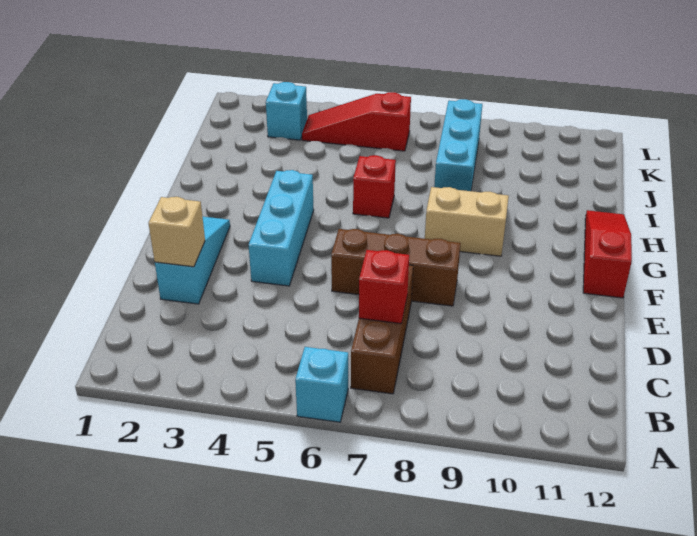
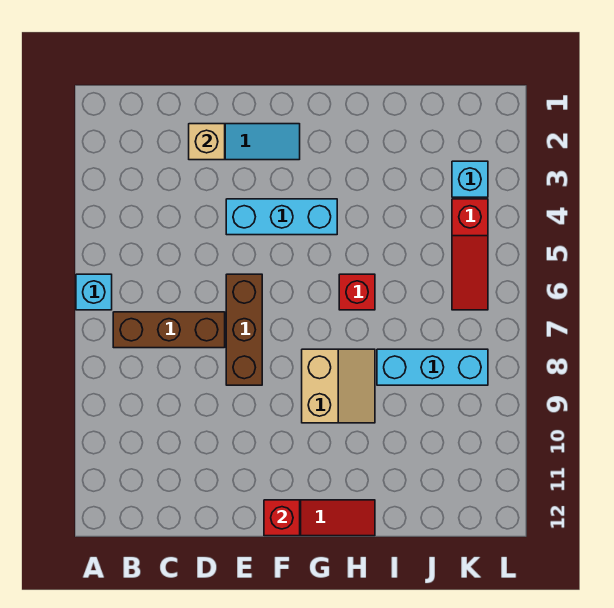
red brick C7 level 2 -> red brick F12 level 2
red slope K4:K6 level 1 top 6 -> red slope K4:K6 level 1 top 4

